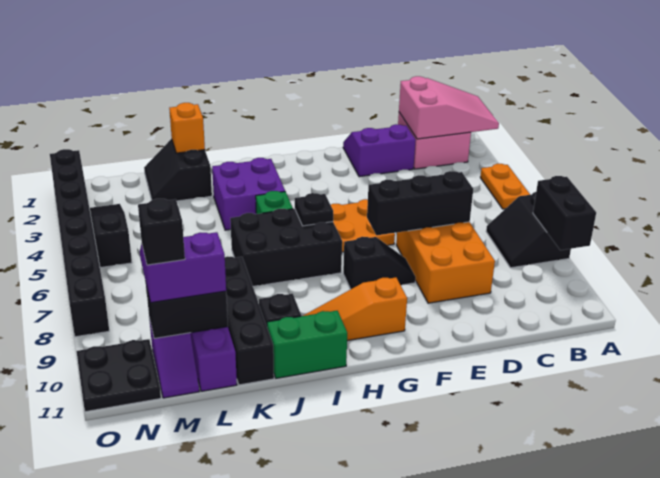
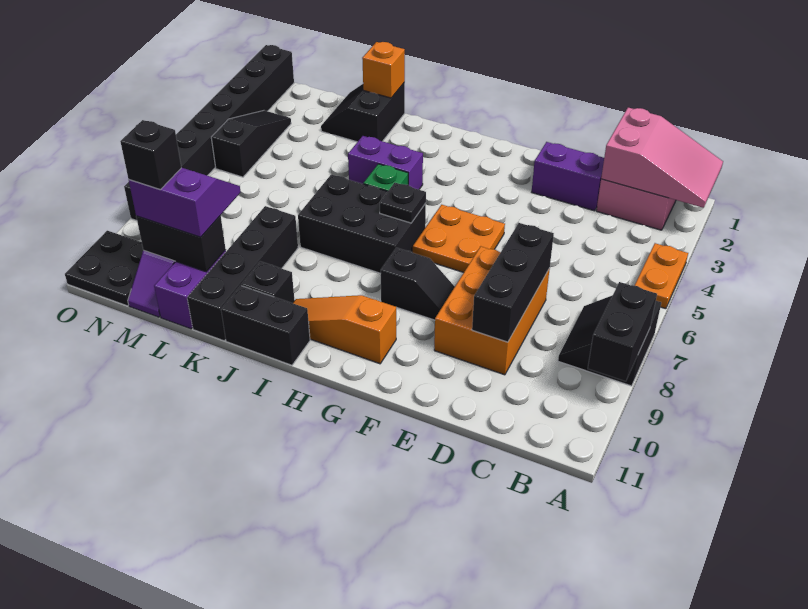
black brick D7:F7 level 2 -> black brick D7:D9 level 2
purple brick I3:J4 level 1 -> purple brick I4:J4 level 1
green brick I11:J11 level 1 -> black brick I11:J11 level 1

